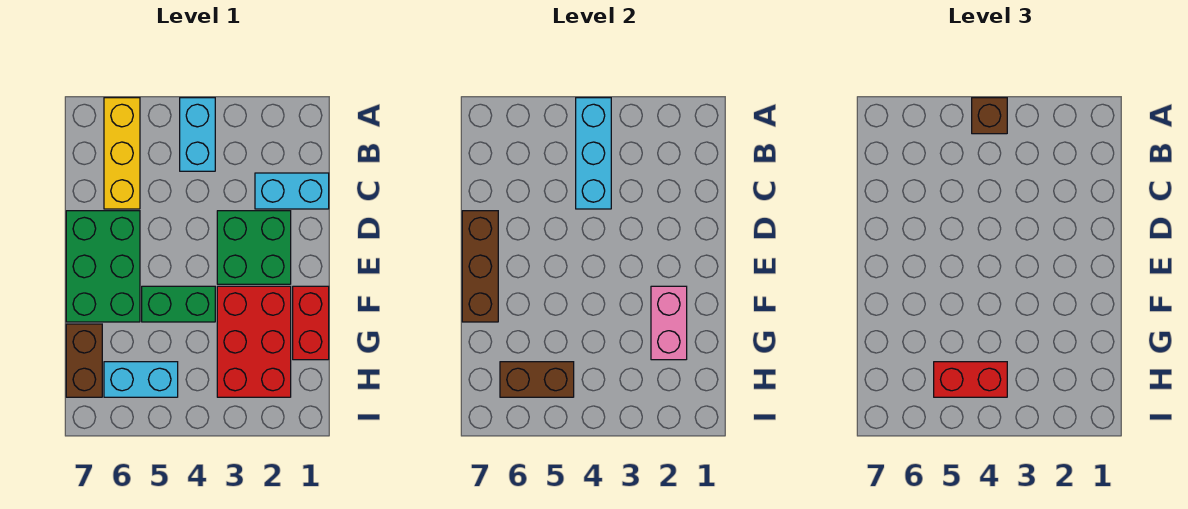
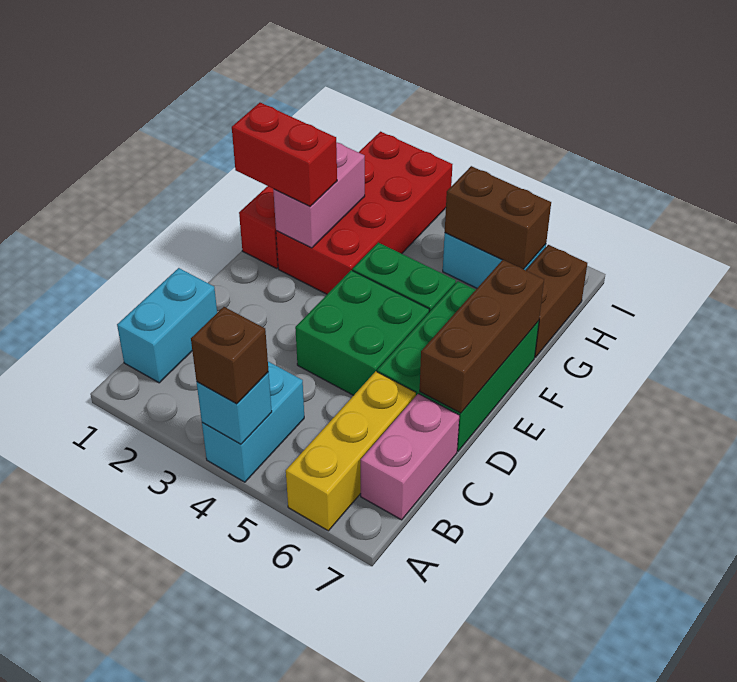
cyan brick A4:C4 level 2 -> cyan brick A4 level 2
none -> pink brick B7:C7 level 1
cyan brick C1:C2 level 1 -> cyan brick B1:C1 level 1
green brick D2:E3 level 1 -> green brick D4:E5 level 1
red brick F2:H3 level 1 -> red brick F2:I3 level 1
red brick H4:H5 level 3 -> red brick F1:F2 level 3

